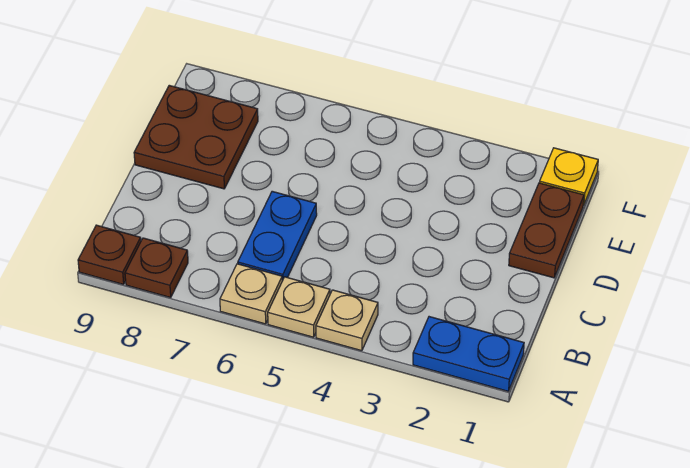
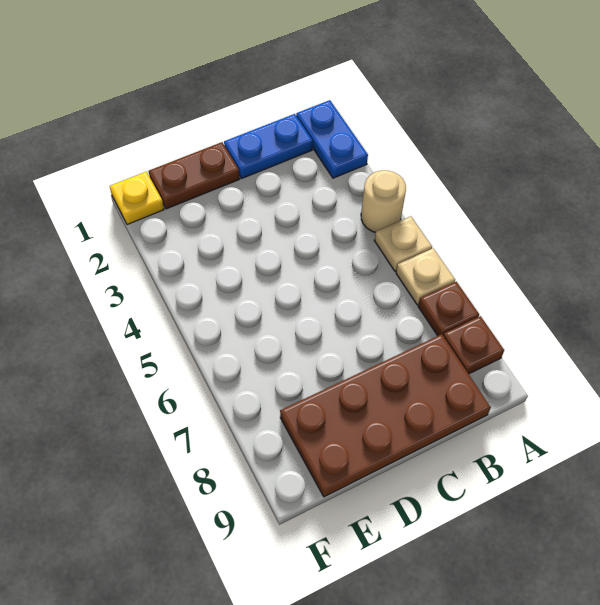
tan plate A4 level 1 -> tan round brick A4 level 1
brown plate A9 level 1 -> brown plate A7 level 1
blue plate B6:C6 level 1 -> blue plate B1:C1 level 1
brown plate D8:E9 level 1 -> brown plate B8:E9 level 1

